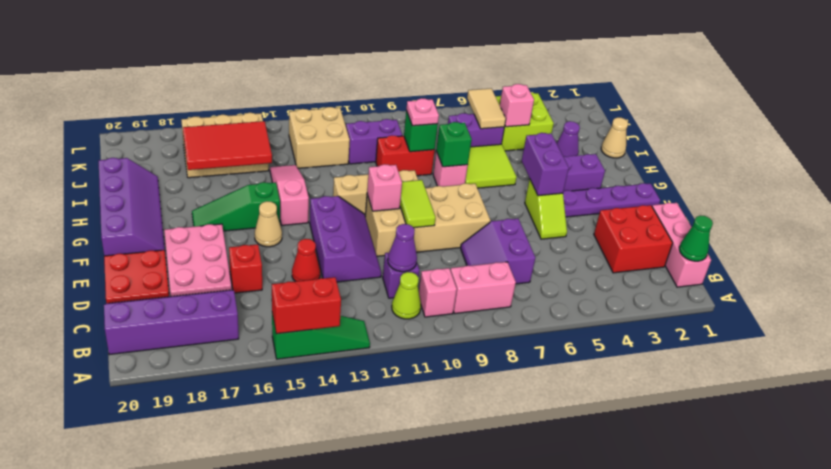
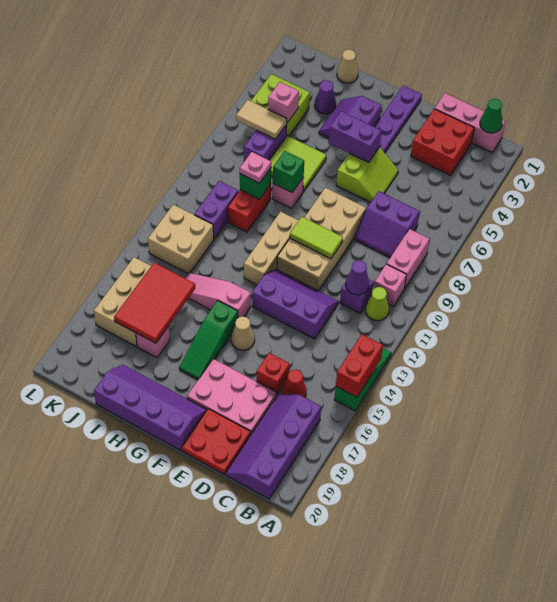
red cone D14 level 1 -> red cone C16 level 1
lime slope E5:F5 level 1 top F -> lime slope E5:F6 level 1 top F
pink brick F11 level 2 -> pink brick I17 level 1

